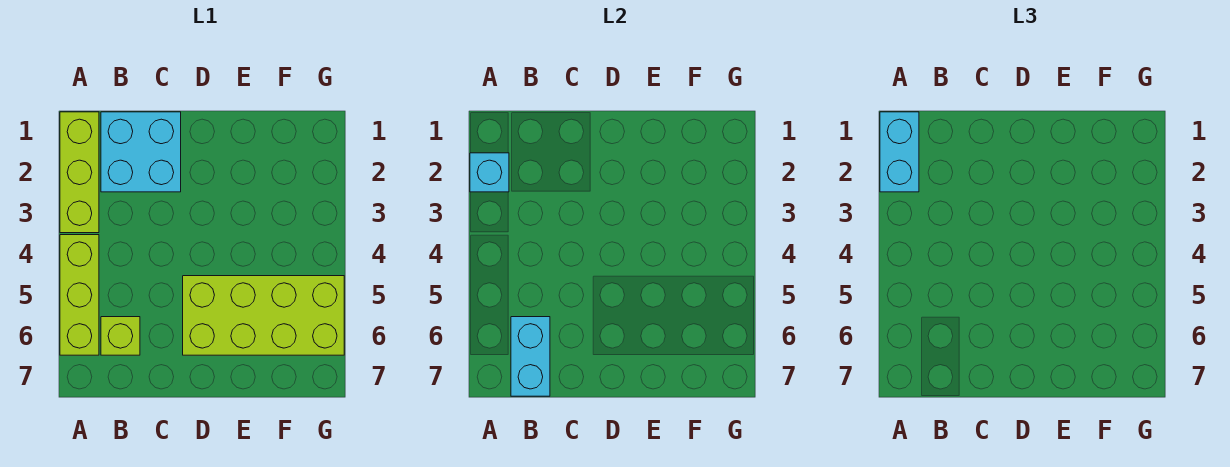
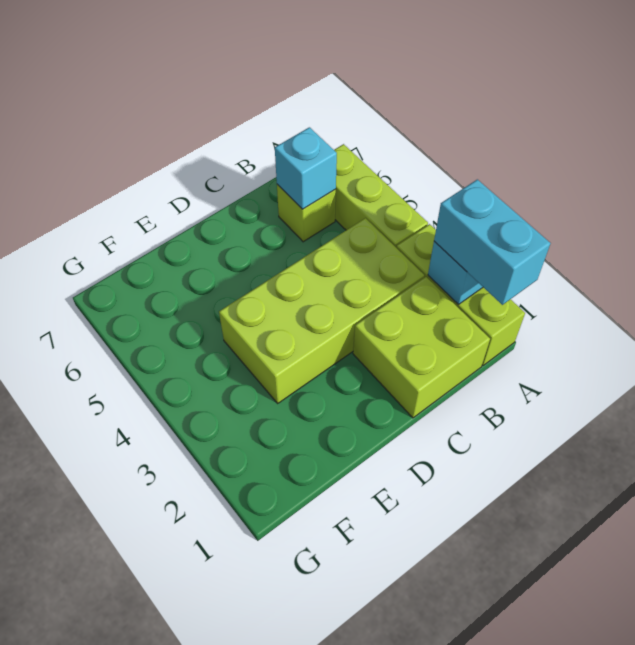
cyan brick B1:C2 level 1 -> lime brick B1:C2 level 1
cyan brick B6:B7 level 2 -> cyan brick B6 level 2
lime brick D5:G6 level 1 -> lime brick B3:E4 level 1

